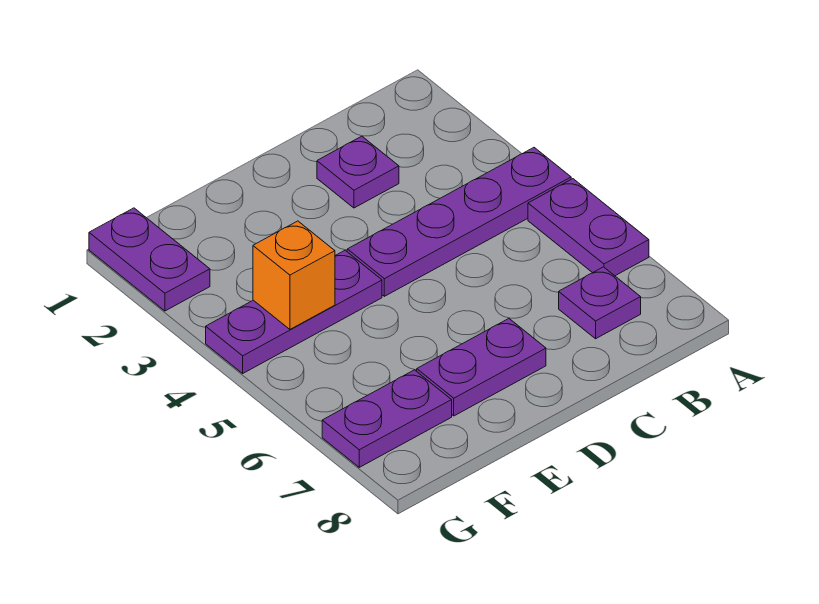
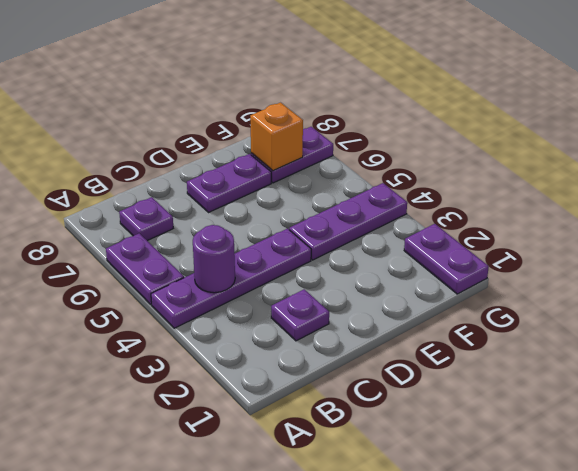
none -> purple round brick B4 level 2
orange brick F4 level 2 -> orange brick F7 level 2

